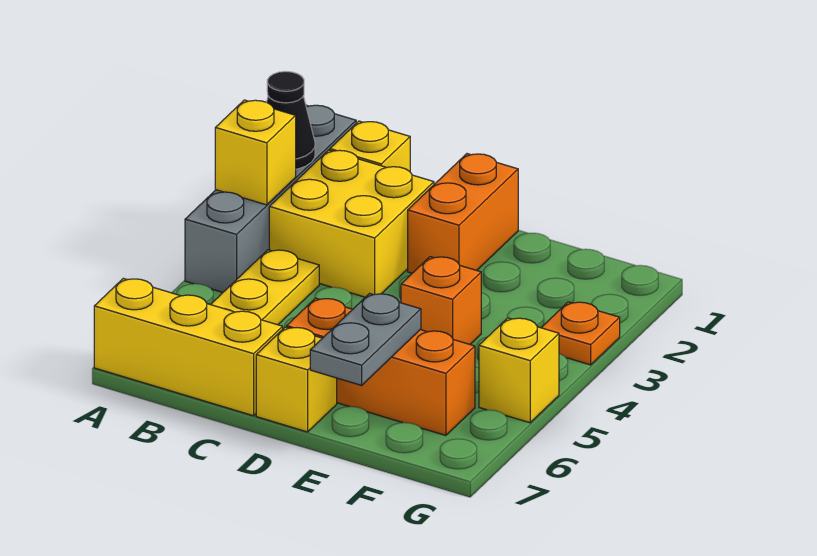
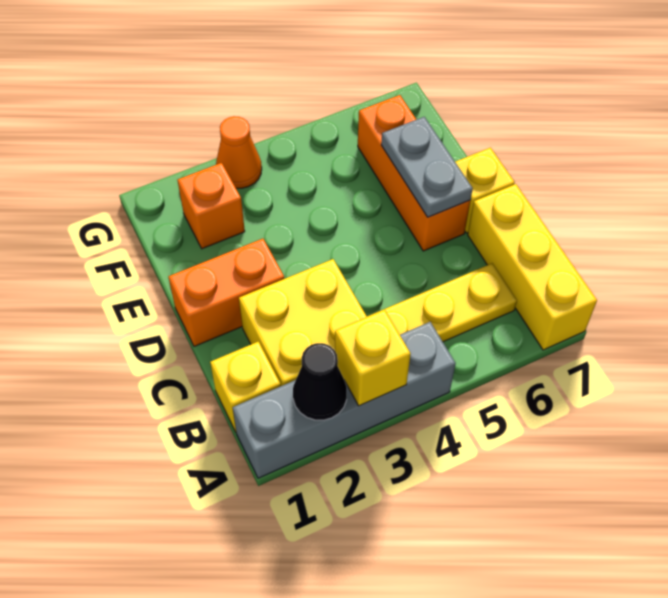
orange brick E4 level 1 -> orange brick F2 level 1
grey plate E6:E7 level 2 -> grey plate D6:E6 level 2
orange plate G3 level 1 -> orange cone G3 level 1
yellow brick G5 level 1 -> none

